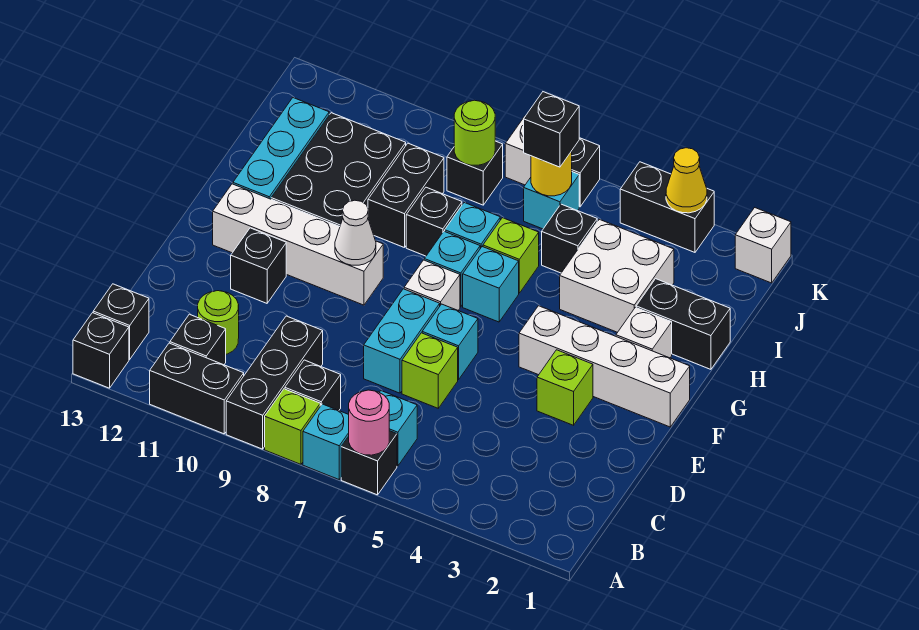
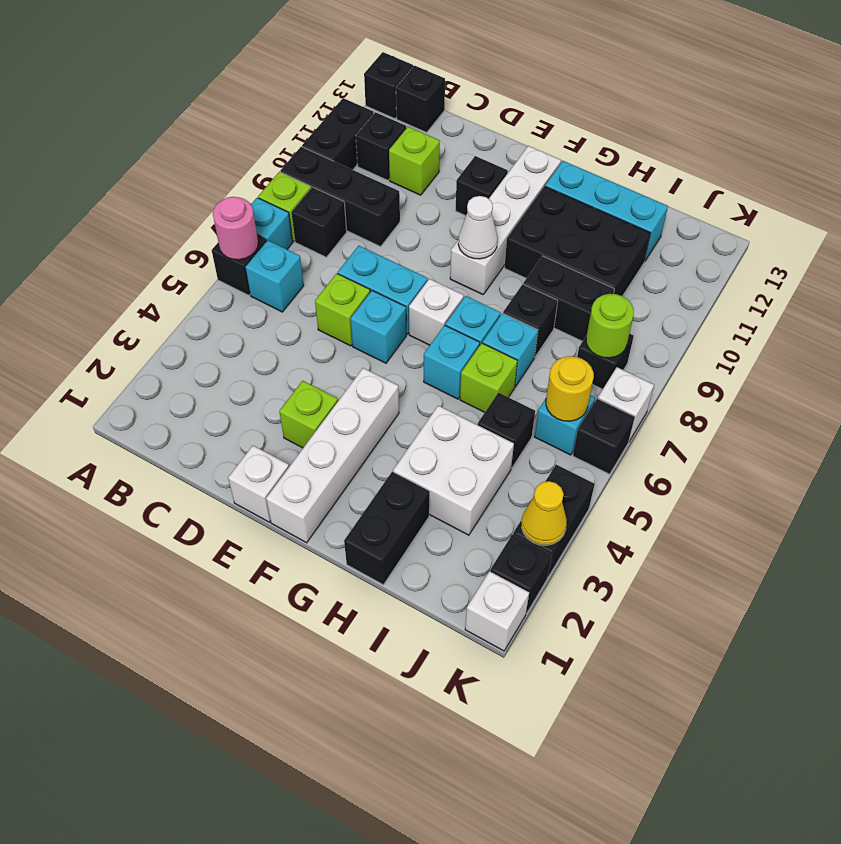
lime round brick C11 level 1 -> lime brick C11 level 1
white brick G2 level 1 -> white brick E1 level 1
black brick J6 level 3 -> black brick K2 level 1

